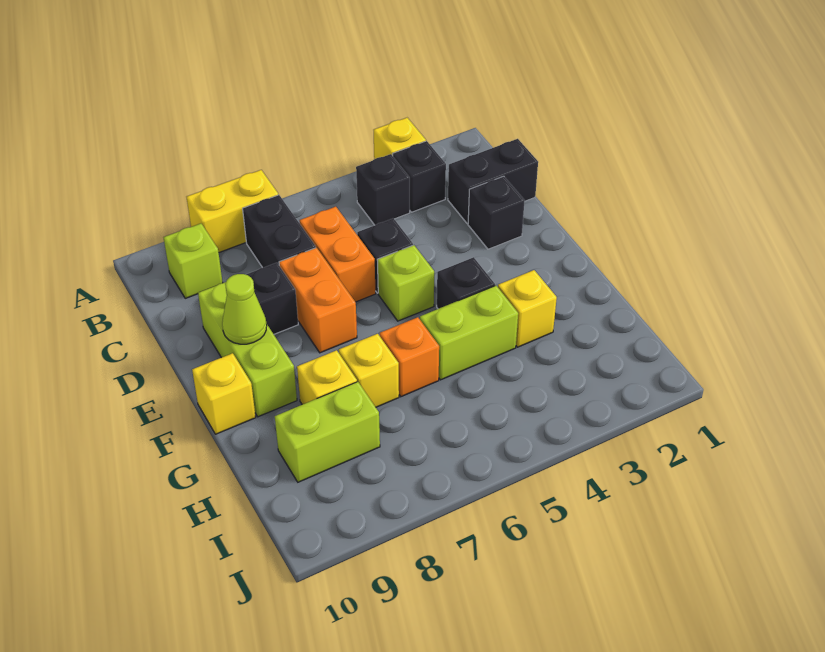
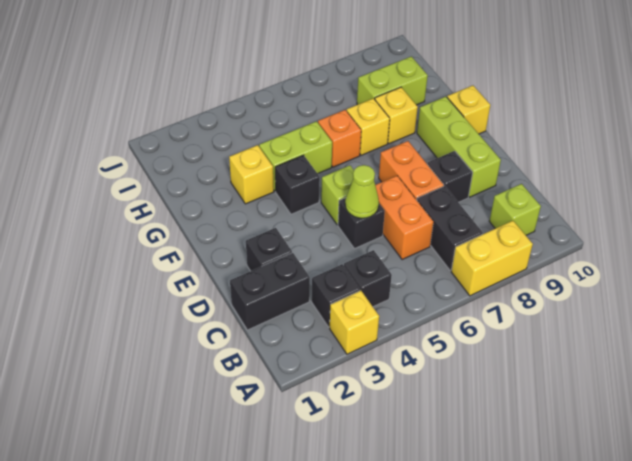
lime cone E9 level 2 -> lime cone D5 level 2

